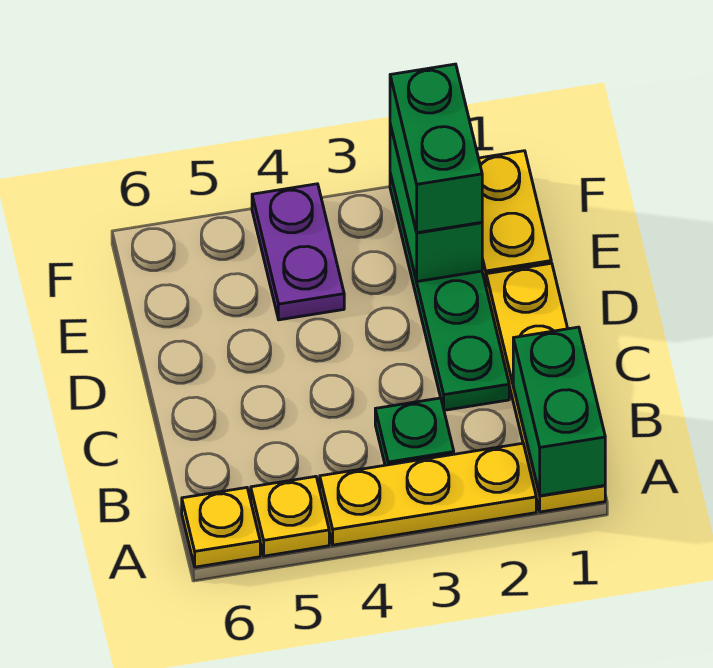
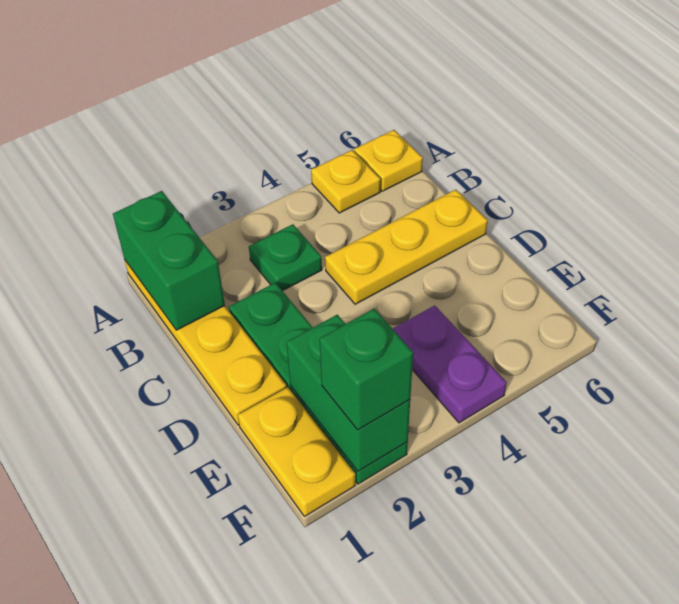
yellow plate A2:A4 level 1 -> yellow plate C4:C6 level 1
green brick E2:F2 level 3 -> green brick F2 level 3

